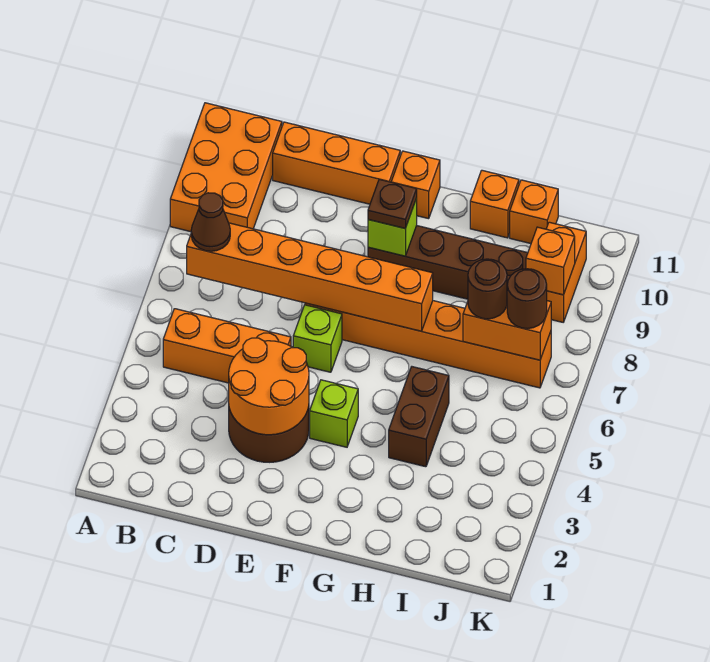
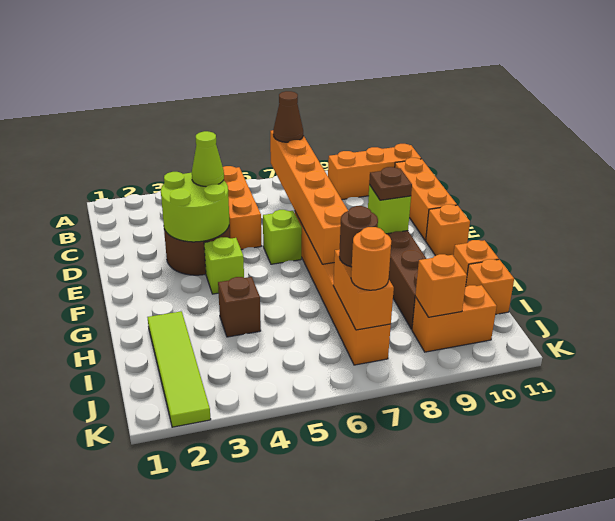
orange brick A9:B11 level 1 -> orange brick B9:B11 level 1
orange round brick D3:E4 level 2 -> lime round brick D3:E4 level 2
none -> lime cone D4 level 3
none -> lime tile H2:K2 level 1
brown brick H4:H5 level 1 -> brown brick H4 level 1
brown round brick J7 level 3 -> orange round brick J7 level 3

